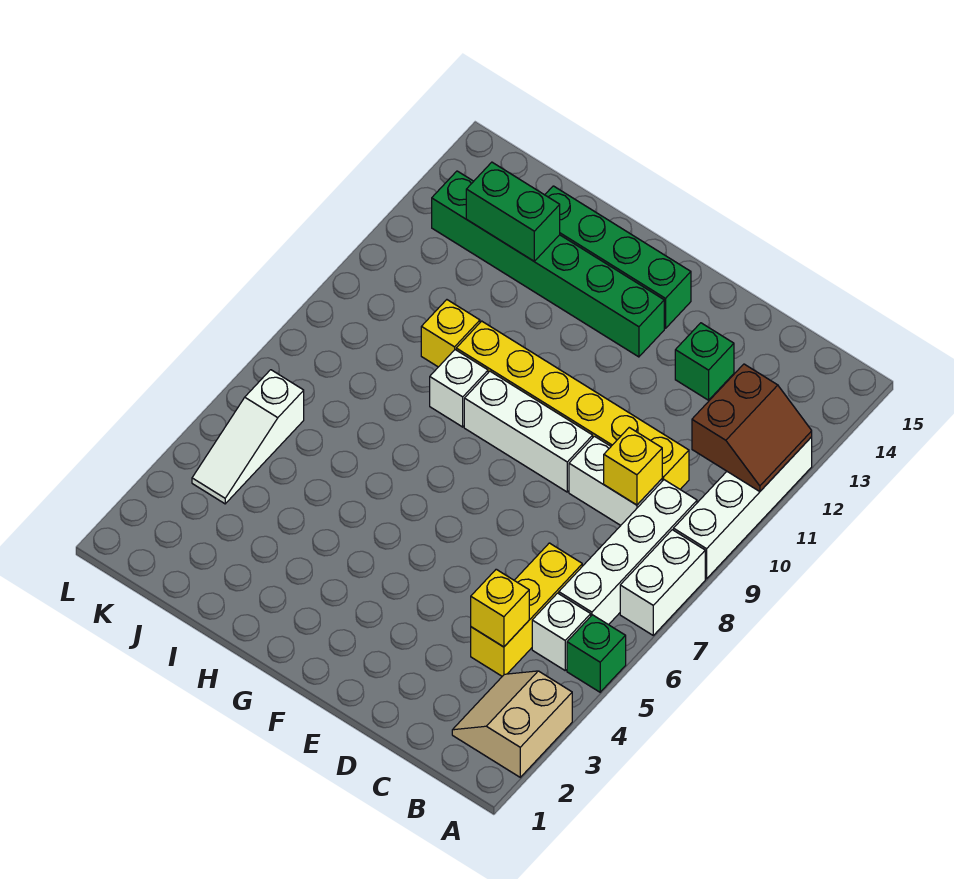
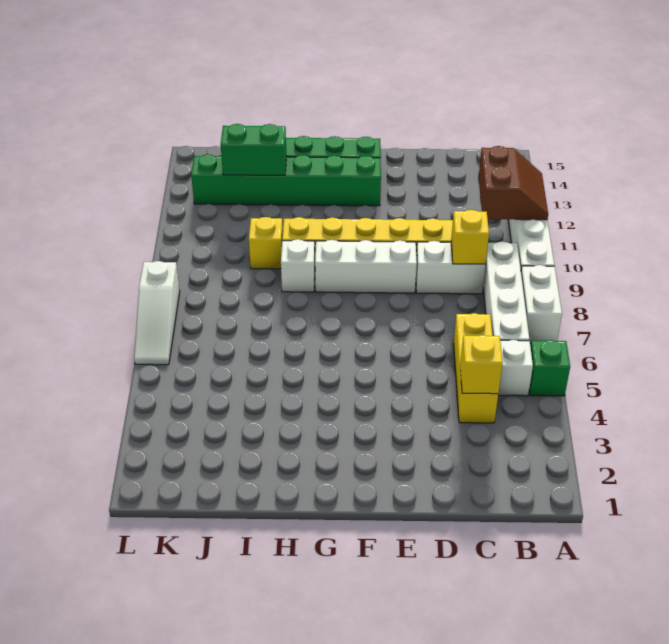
tan slope A2:B3 level 1 top A -> none
green brick D13 level 1 -> none
white slope K4:K6 level 1 top 6 -> white slope L6:L8 level 1 top 8

